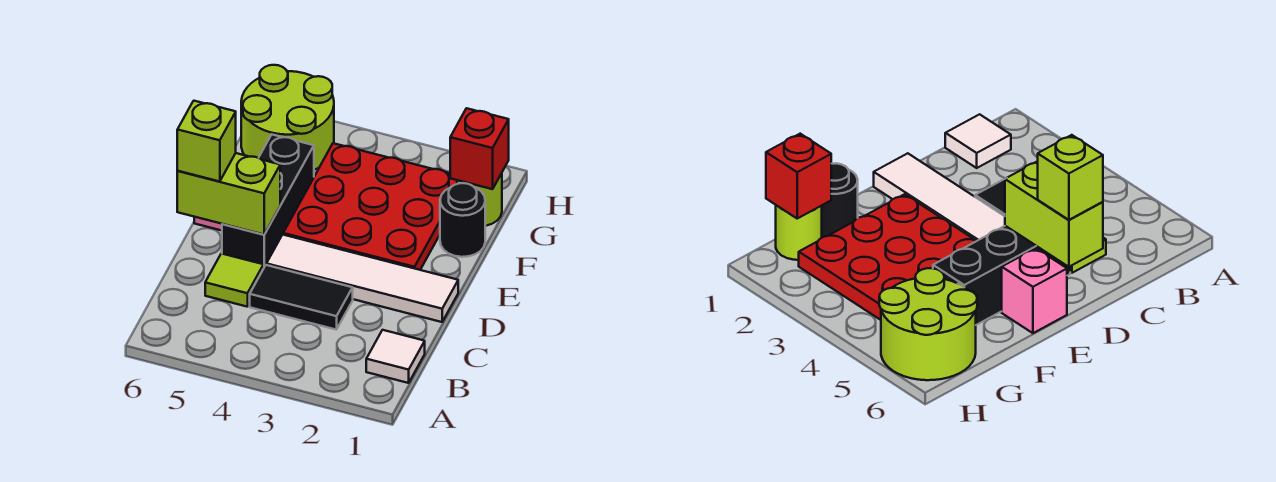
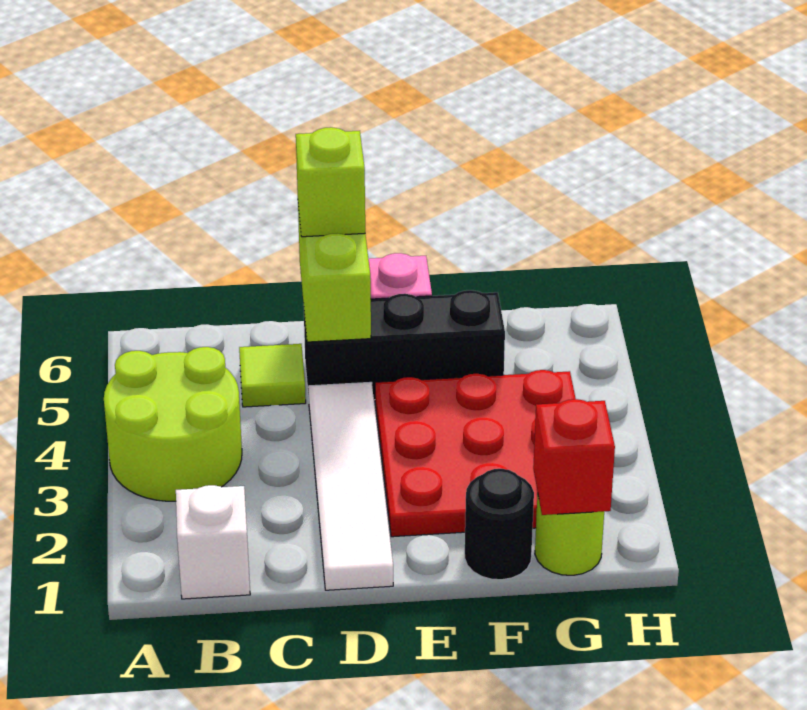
white tile B1 level 1 -> white brick B1 level 1
black tile C3:C4 level 1 -> none
lime round brick G5:H6 level 1 -> lime round brick A3:B4 level 1

